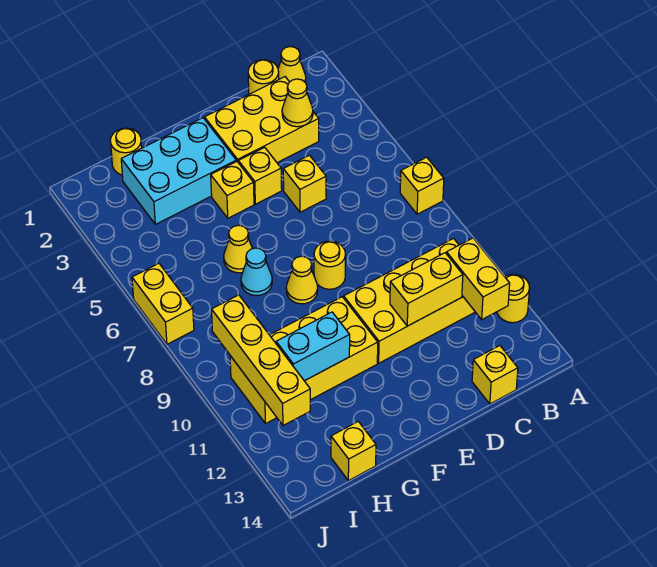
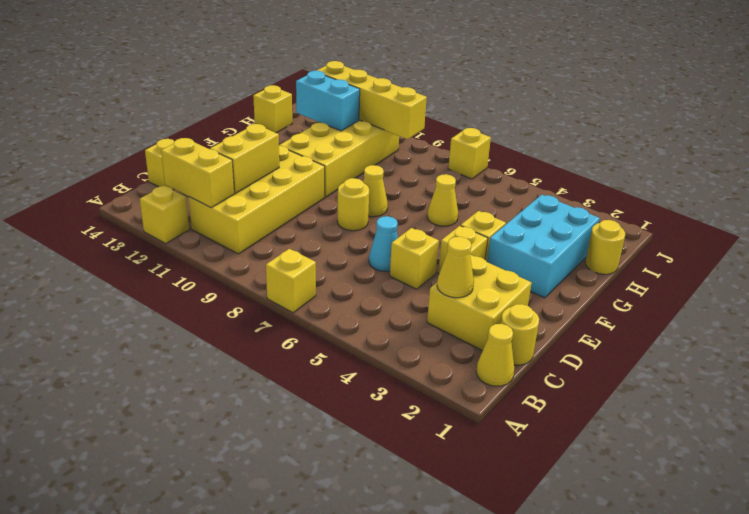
yellow round brick A12 level 1 -> yellow brick A12 level 1
yellow brick C2:E3 level 1 -> yellow brick C2:D3 level 1
cyan cone G7 level 1 -> cyan cone D6 level 1
cyan brick G11:H11 level 2 -> cyan brick H11:H12 level 2
yellow brick J6:J7 level 1 -> yellow brick J7 level 1

